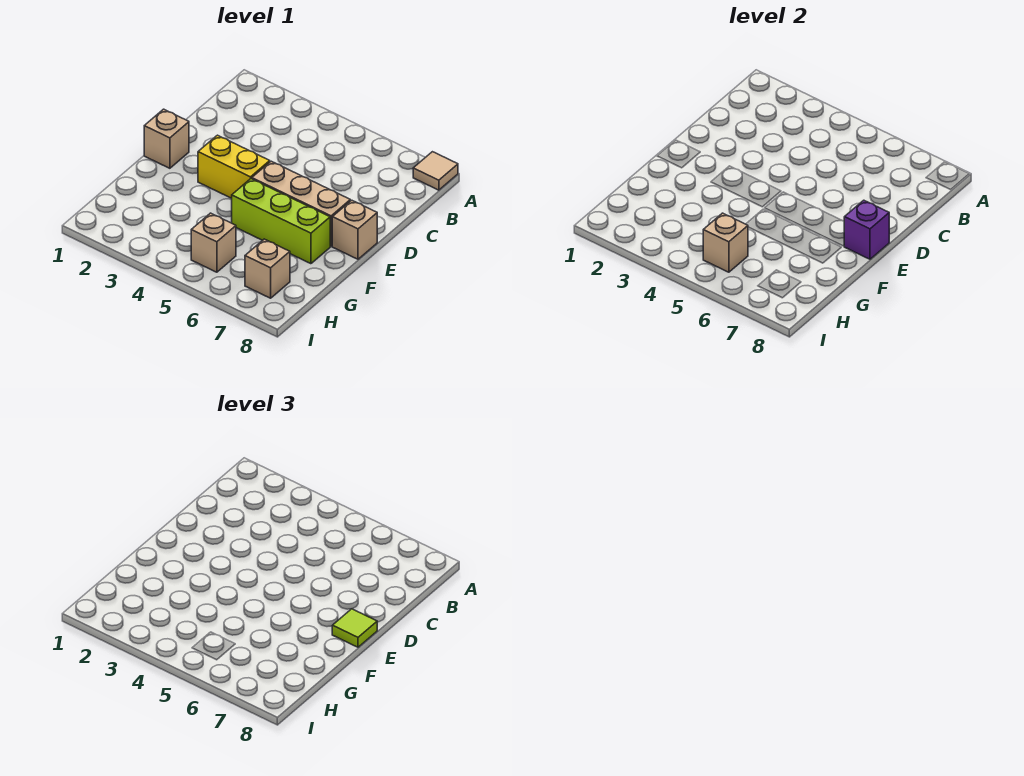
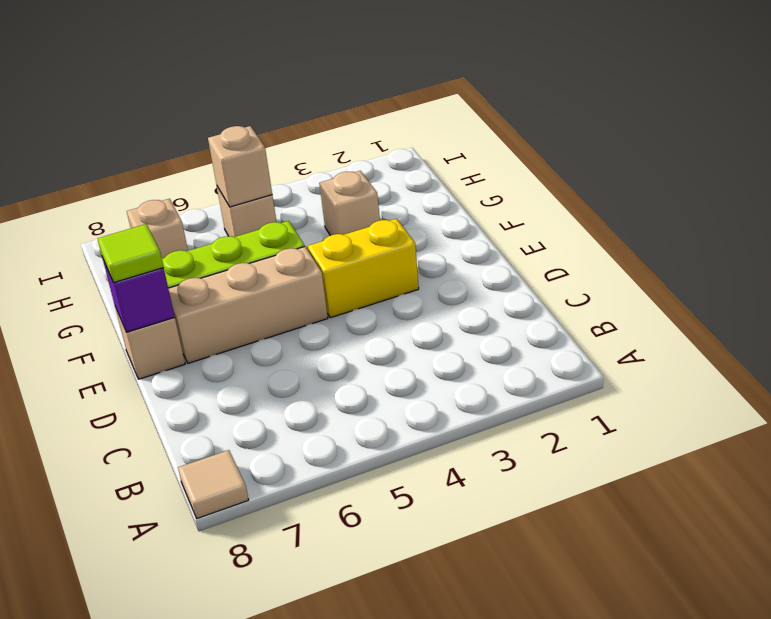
tan brick E1 level 1 -> tan brick G3 level 1

